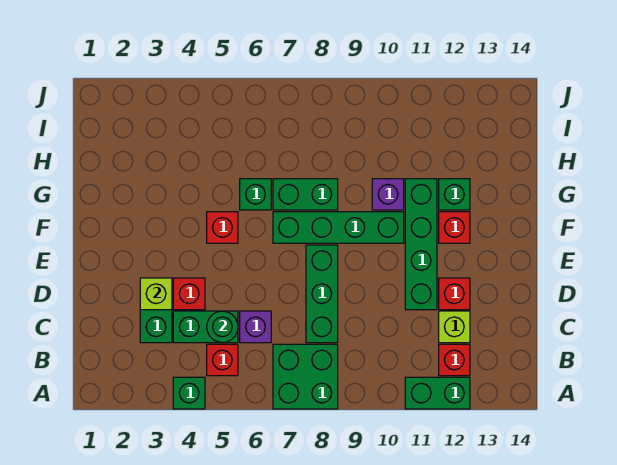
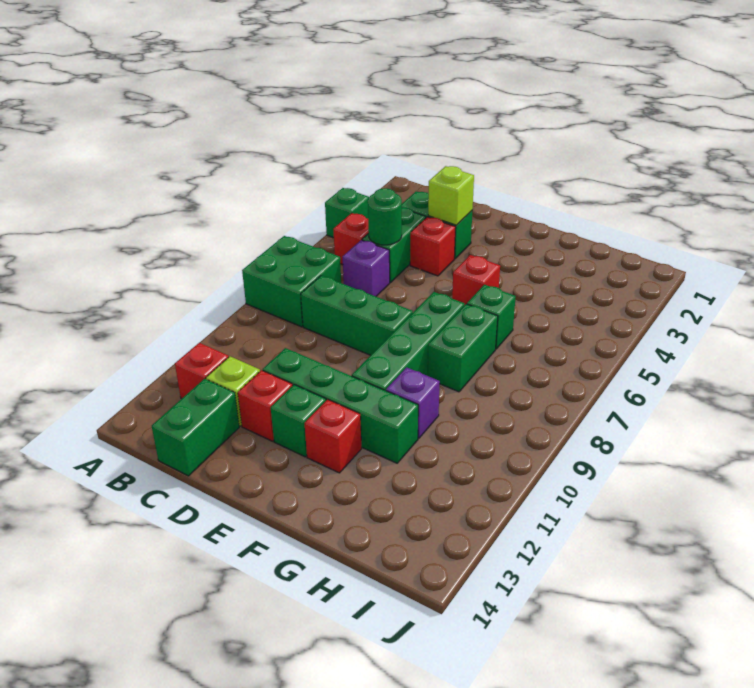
green brick A11:A12 level 1 -> green brick C13:C14 level 1
green brick G12 level 1 -> green brick E12 level 1

